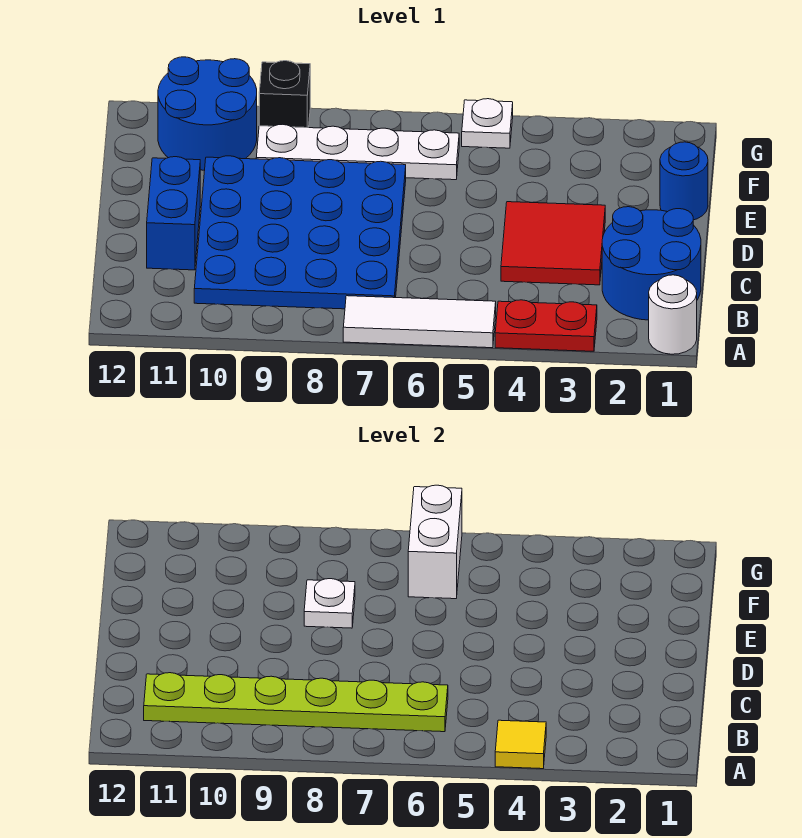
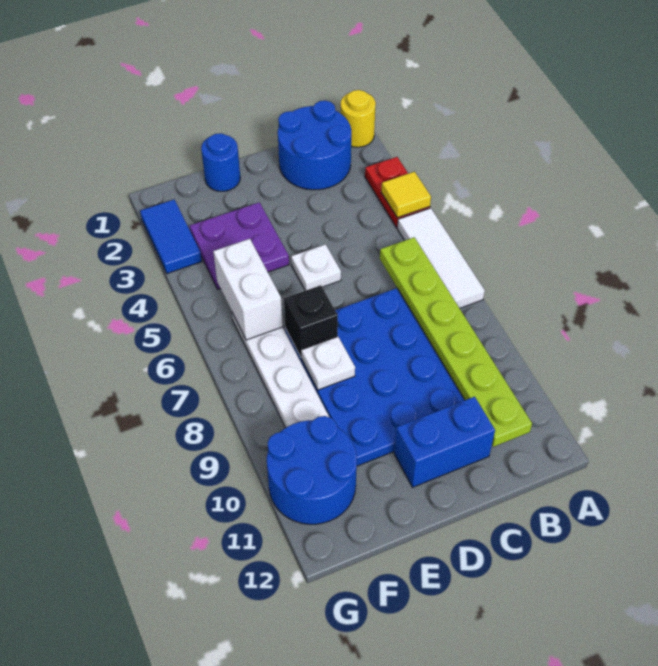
white round brick A1 level 1 -> yellow round brick A1 level 1
red tile C3:D4 level 1 -> none
none -> purple plate E3:F4 level 1
white brick F6:G6 level 2 -> white brick F5:F6 level 2
none -> blue tile G2:G3 level 1
white plate G5 level 1 -> white plate D5 level 1
black brick G9 level 1 -> black brick E7 level 2

